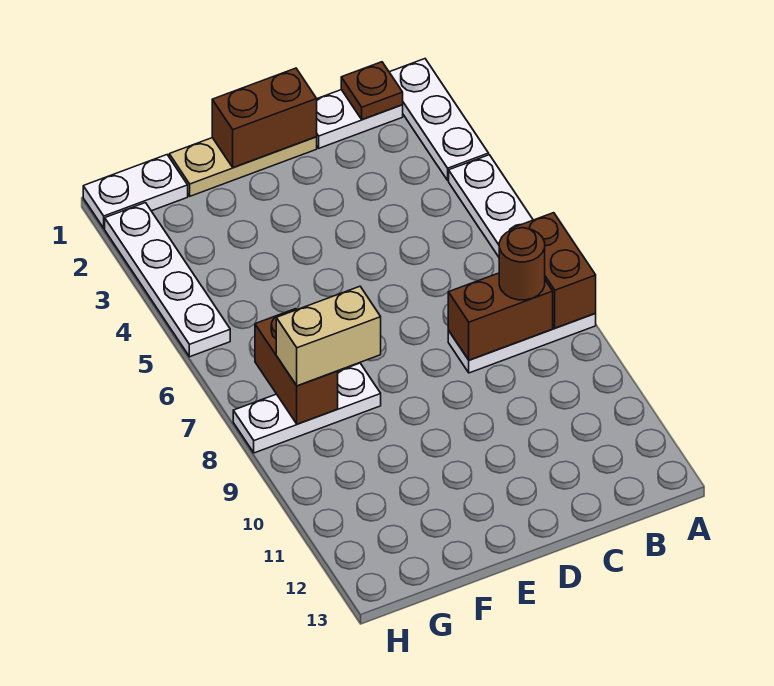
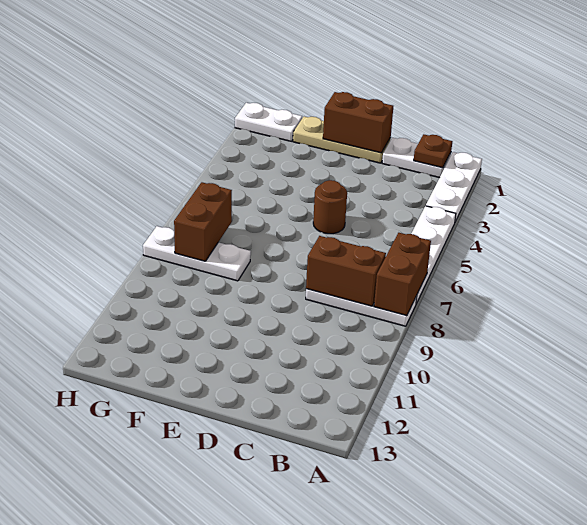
brown round brick B8 level 3 -> brown round brick D5 level 1
tan brick F8:G8 level 3 -> none
white plate H2:H5 level 1 -> none

